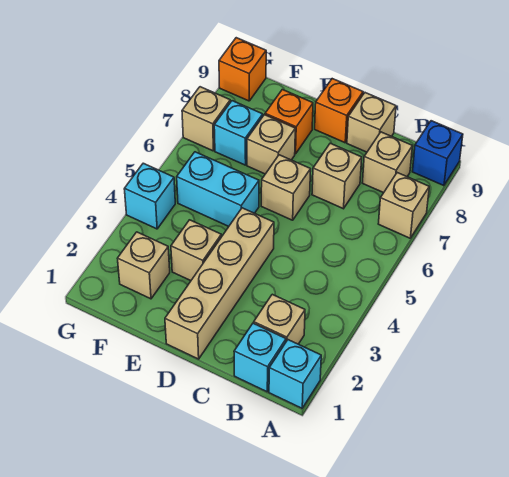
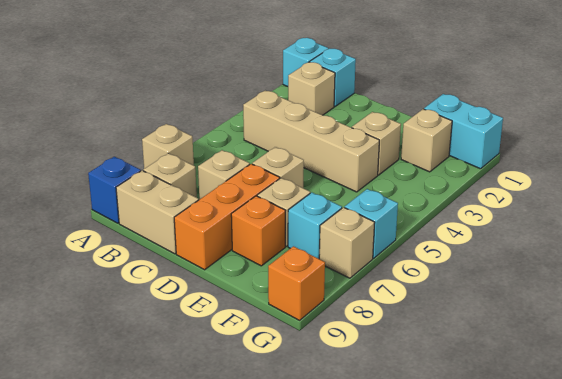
tan brick C9 level 1 -> tan brick B9:C9 level 1
tan brick D1:D4 level 1 -> tan brick B4:E4 level 1
orange brick D9 level 1 -> orange brick D7:D9 level 1
cyan brick E5:F5 level 1 -> cyan brick F1:G1 level 1
cyan brick G4 level 1 -> cyan brick G6 level 1

